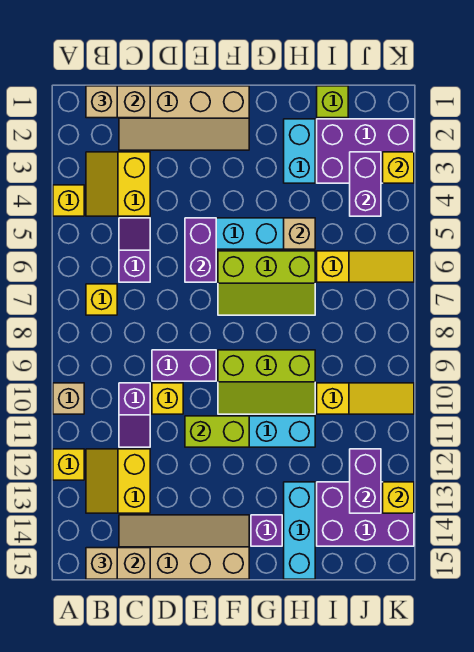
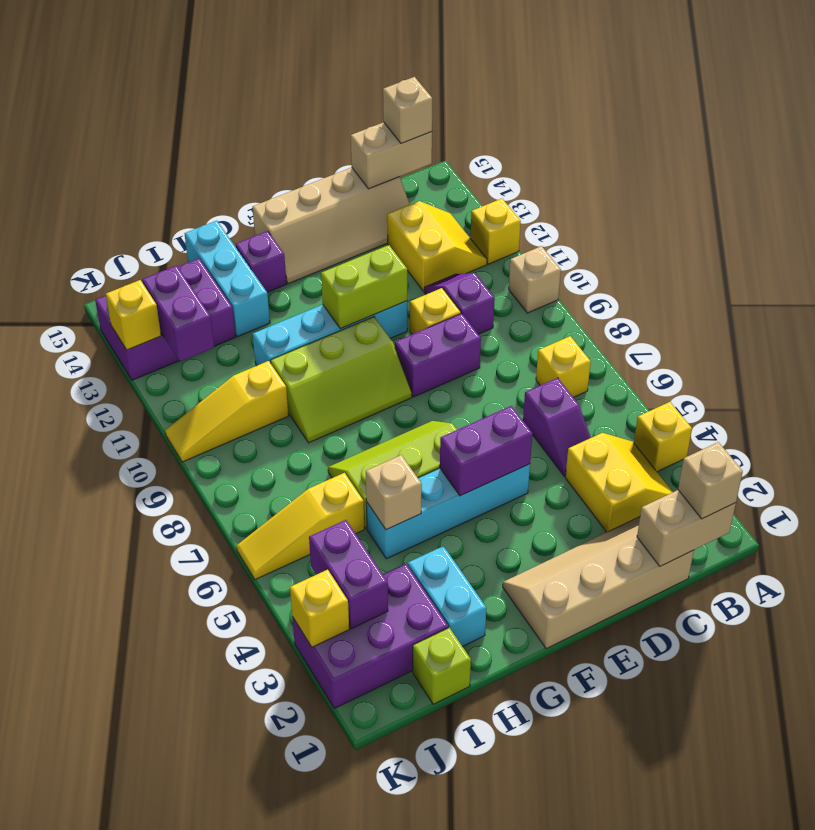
purple brick E5:E6 level 2 -> purple brick E5:F5 level 2
lime slope F9:H10 level 1 top 9 -> lime slope F9:H10 level 1 top 10

